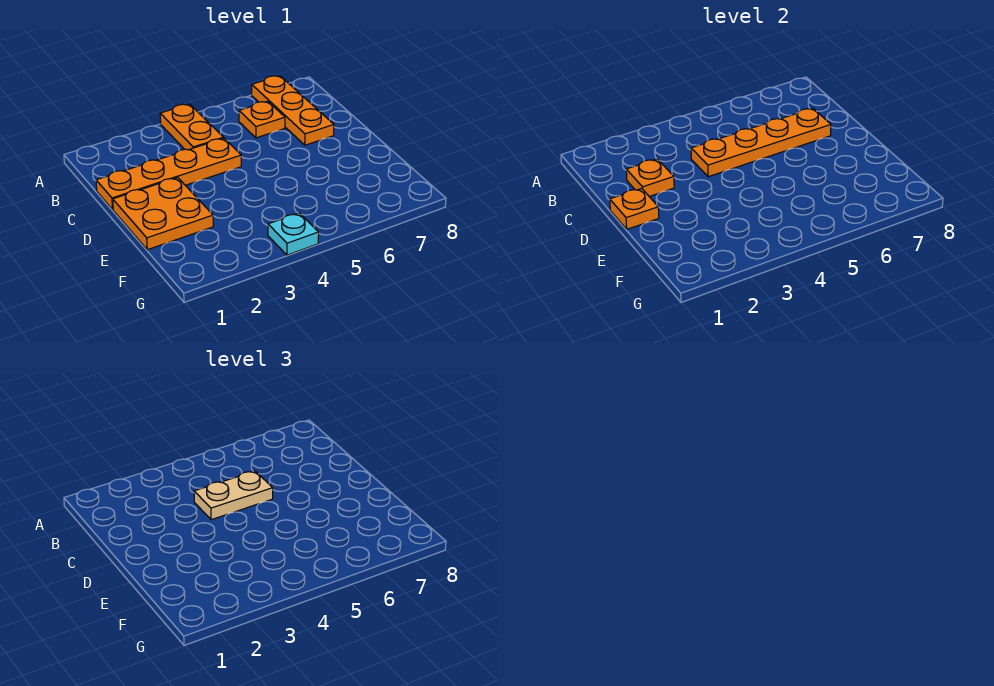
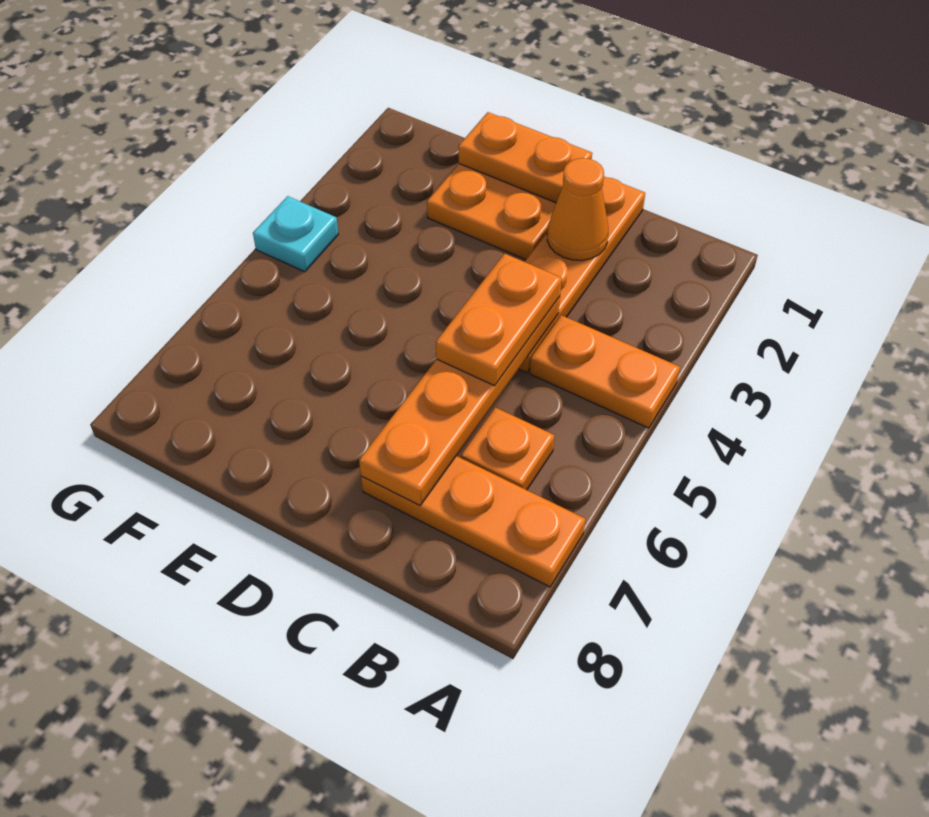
orange plate C2 level 2 -> orange cone C2 level 2
tan plate C4:C5 level 3 -> orange plate C4:C5 level 3
orange plate D1 level 2 -> orange plate D1:E1 level 2

